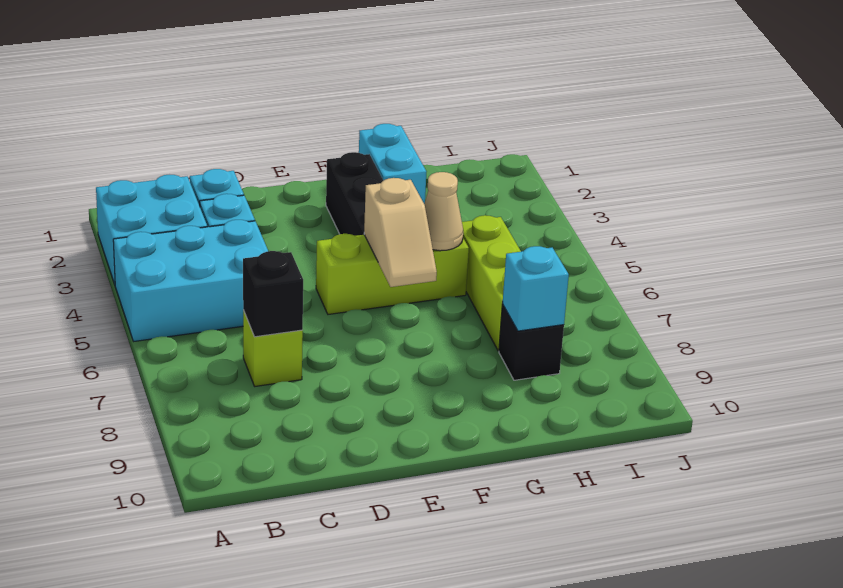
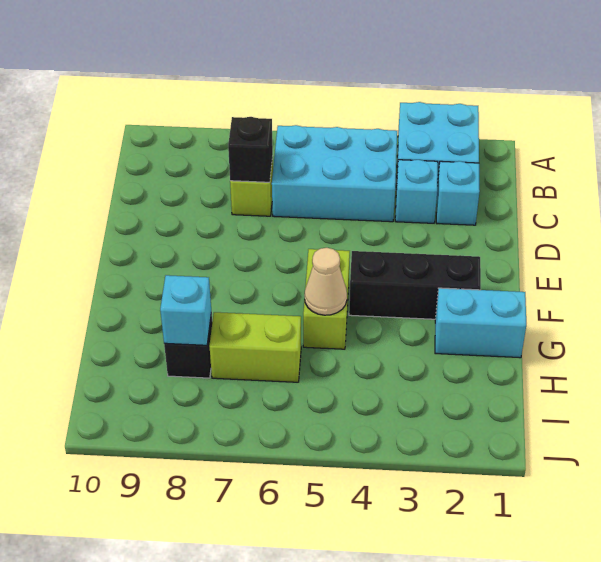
cyan brick A4:C5 level 1 -> cyan brick B4:C6 level 1
lime brick E5:G5 level 1 -> lime brick F5:G5 level 1
tan slope F5:F6 level 2 top 5 -> none
lime brick H5:H7 level 1 -> lime brick H6:H7 level 1

